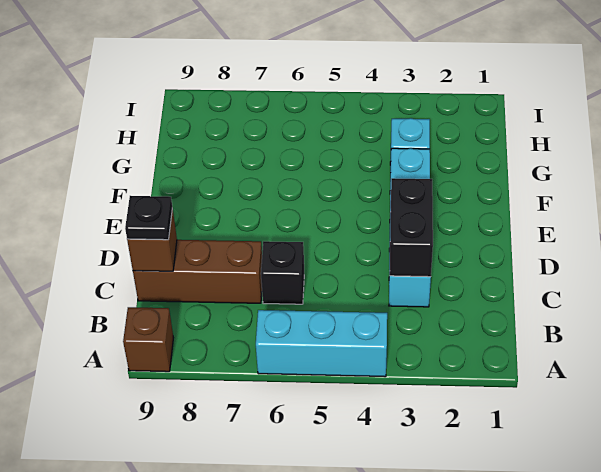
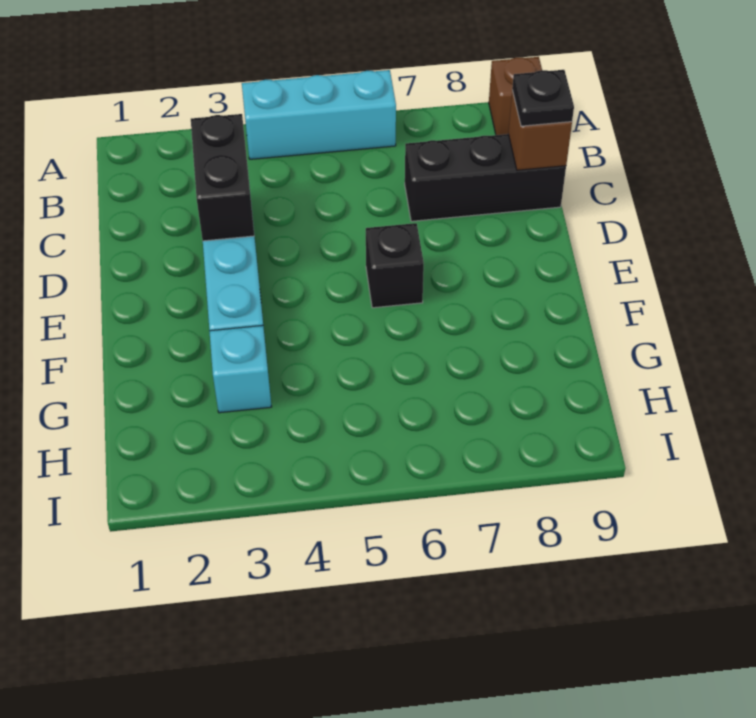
black brick C6 level 1 -> black brick E6 level 1
brown brick C7:C9 level 1 -> black brick C7:C9 level 1

